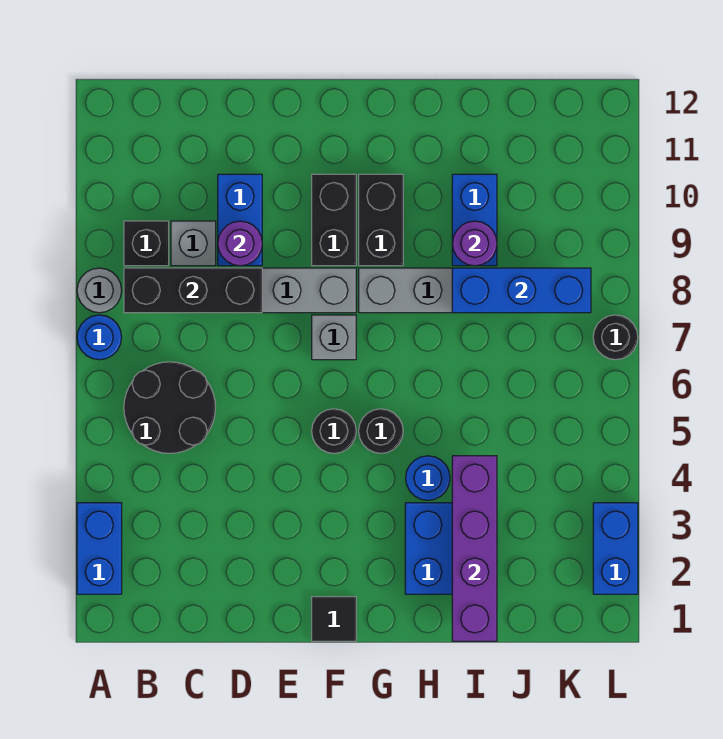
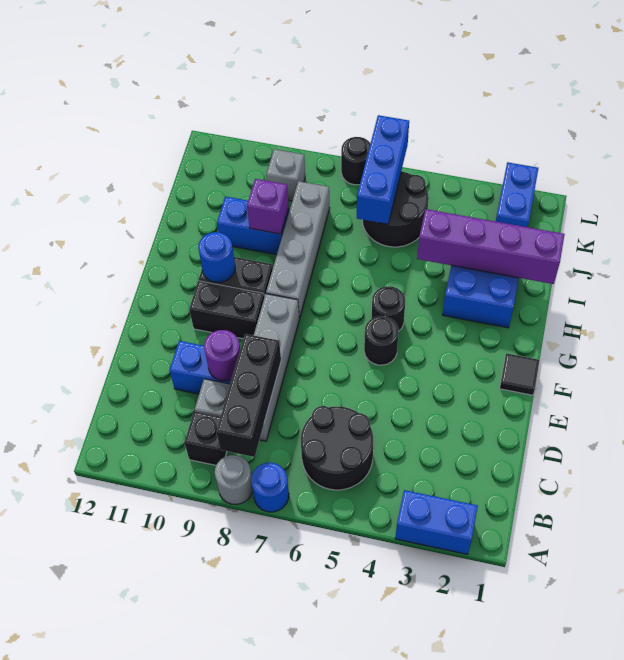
grey brick F7 level 1 -> grey brick K9 level 1
blue round brick H4 level 1 -> blue round brick G10 level 2
blue brick I8:K8 level 2 -> blue brick J6:L6 level 2
purple round brick I9 level 2 -> purple brick I9 level 2
none -> black round brick J5:K6 level 1
blue brick L2:L3 level 1 -> blue brick K2:L2 level 1

